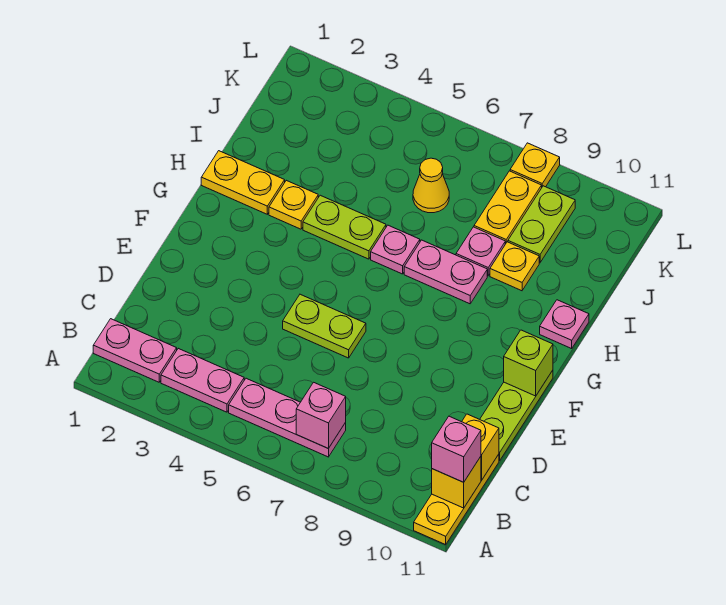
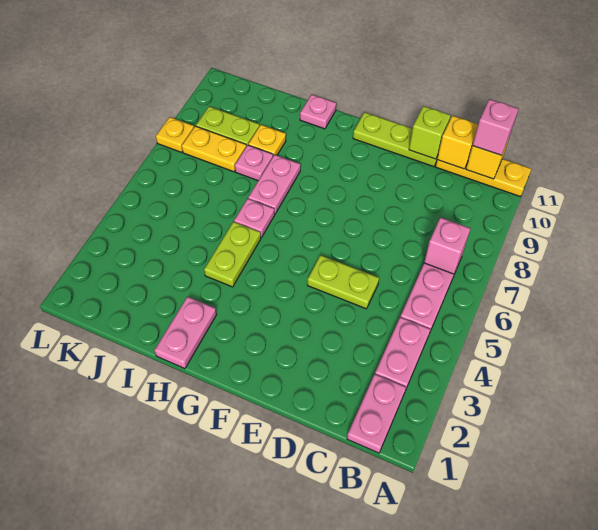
lime plate E5:E6 level 1 -> lime plate D5:E5 level 1
lime brick F11 level 2 -> lime brick D11 level 2
yellow plate H1:H2 level 1 -> pink plate H1:H2 level 1
yellow plate H3 level 1 -> none
yellow cone J6 level 1 -> none

